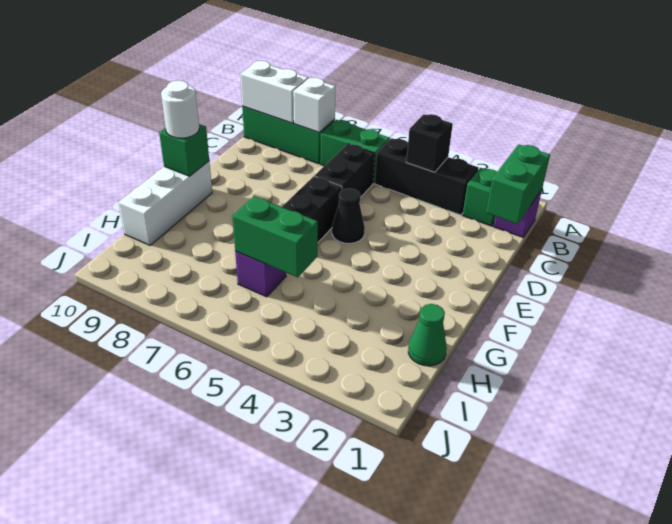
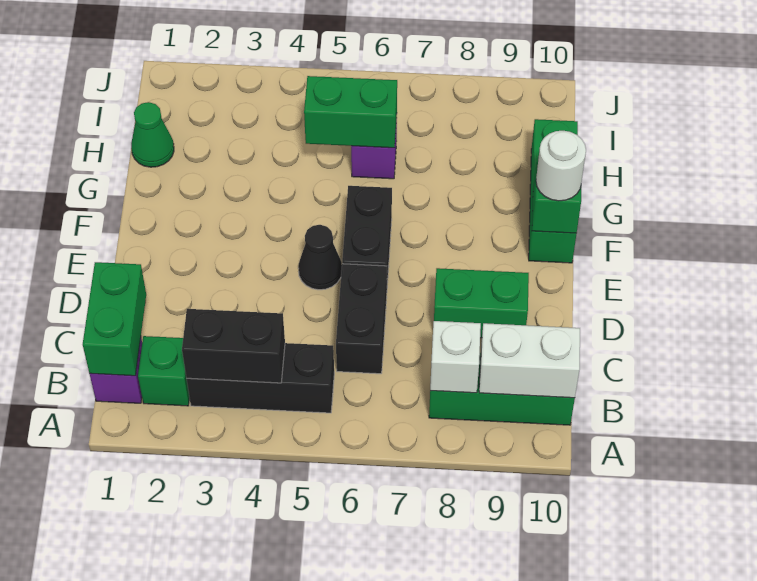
black brick B4 level 2 -> black brick B3:B4 level 2
green brick B6:B7 level 1 -> green brick D8:D9 level 1
white brick F10:H10 level 1 -> green brick F10:H10 level 1

